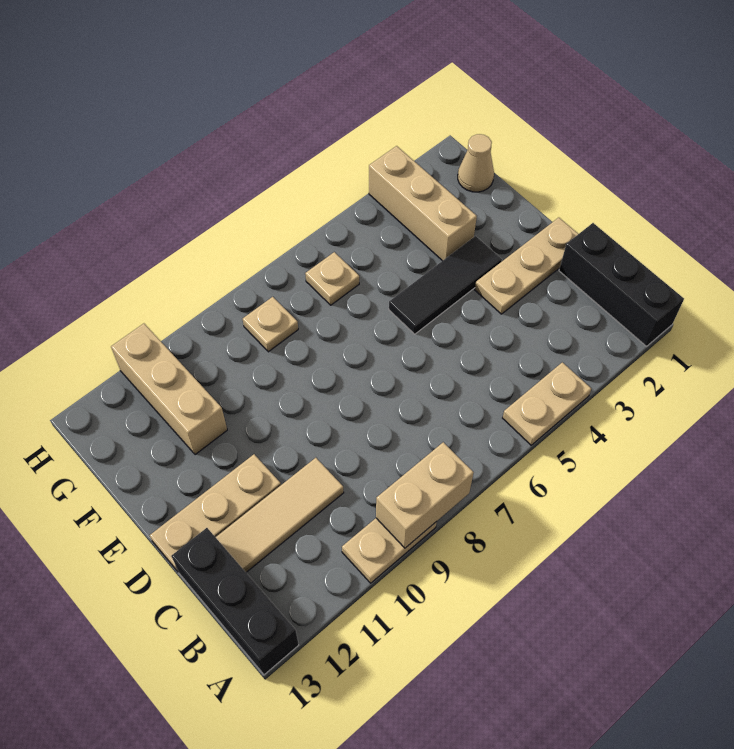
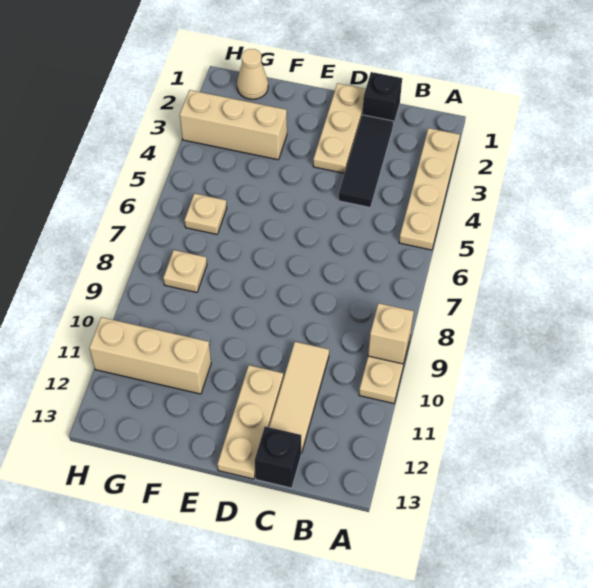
black brick A1:C1 level 1 -> black brick C1 level 1
tan plate A4:A5 level 1 -> tan plate A2:A5 level 1
tan brick A8:A9 level 2 -> tan brick A9 level 2
black brick A13:C13 level 1 -> black brick C13 level 1
black tile E3:E5 level 1 -> black tile C2:C4 level 1

